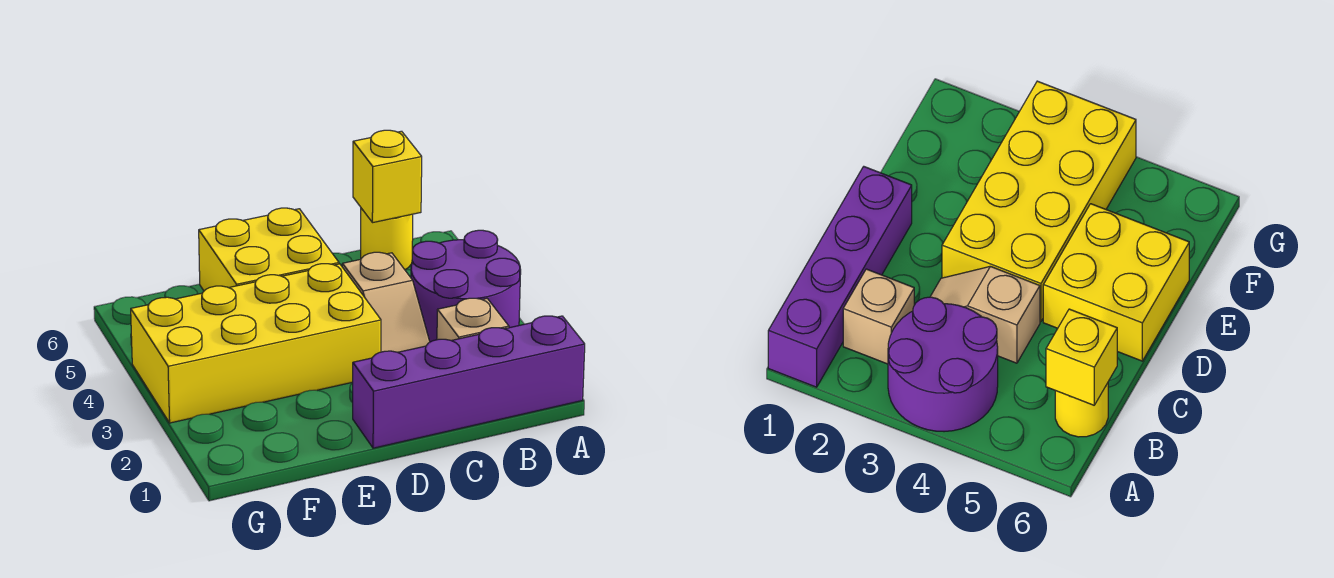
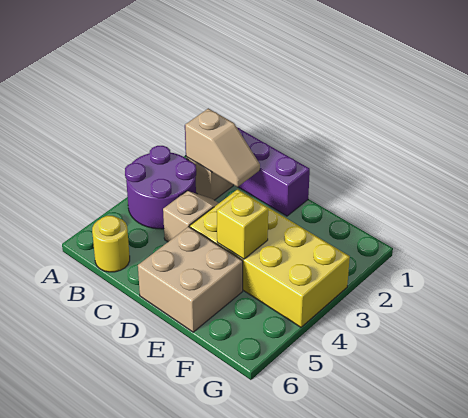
none -> tan slope B2:C2 level 2 top B
yellow brick B6 level 2 -> yellow brick E4 level 2
yellow brick D5:E6 level 1 -> tan brick D5:E6 level 1

